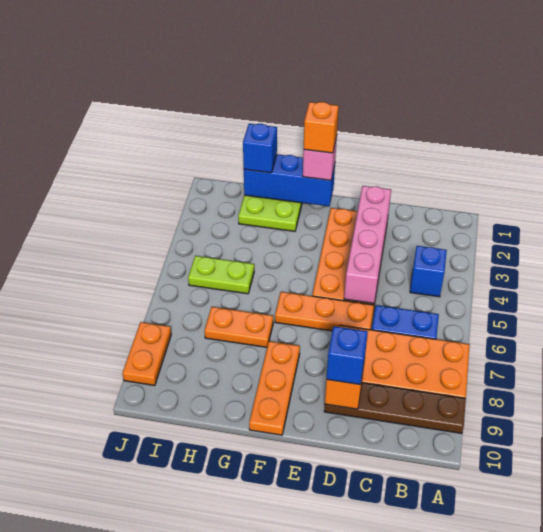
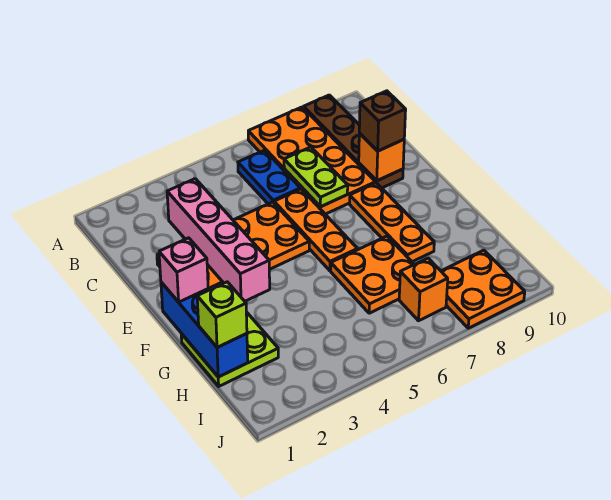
blue brick B4 level 1 -> none
pink brick D2:D5 level 2 -> pink brick C3:F3 level 2
blue brick D9 level 3 -> brown brick D9 level 3
orange brick F1 level 4 -> orange brick I7 level 1
orange plate F8:F10 level 1 -> orange plate E8:G8 level 1
orange plate G7:H7 level 1 -> orange plate G6:H7 level 1
blue brick H1 level 3 -> lime brick H1 level 3
lime plate H5:I5 level 1 -> lime plate C7:D7 level 2
orange plate J8:J9 level 1 -> orange plate I8:J9 level 1

